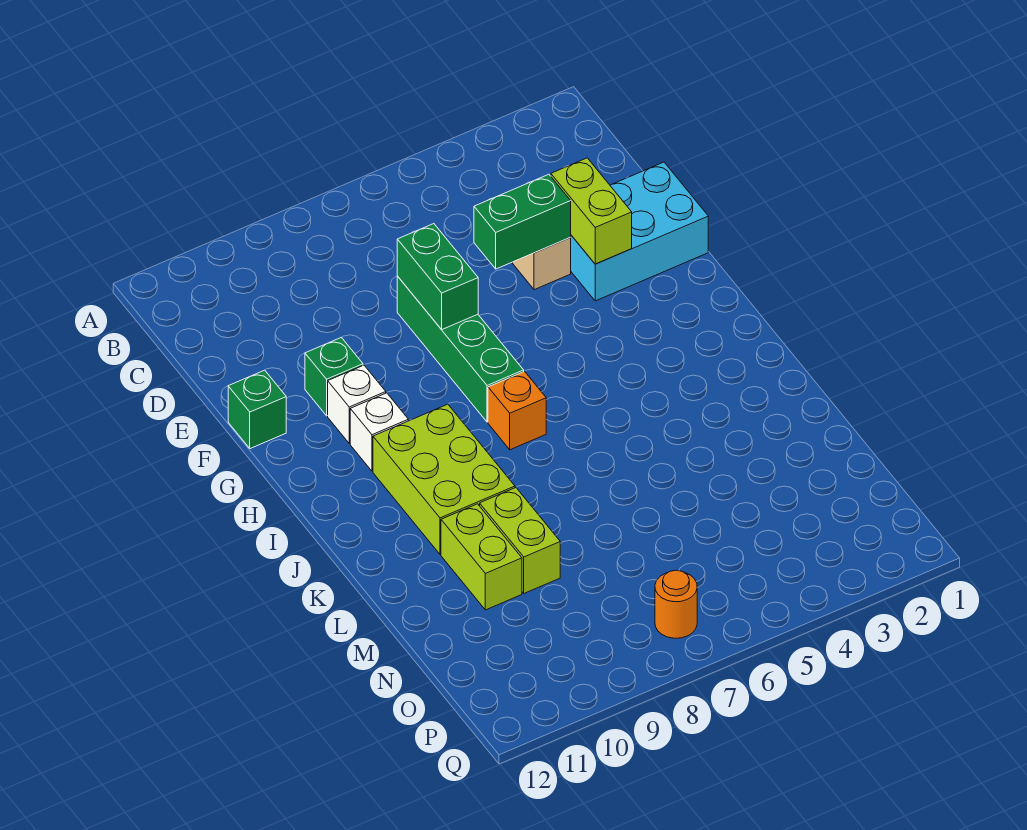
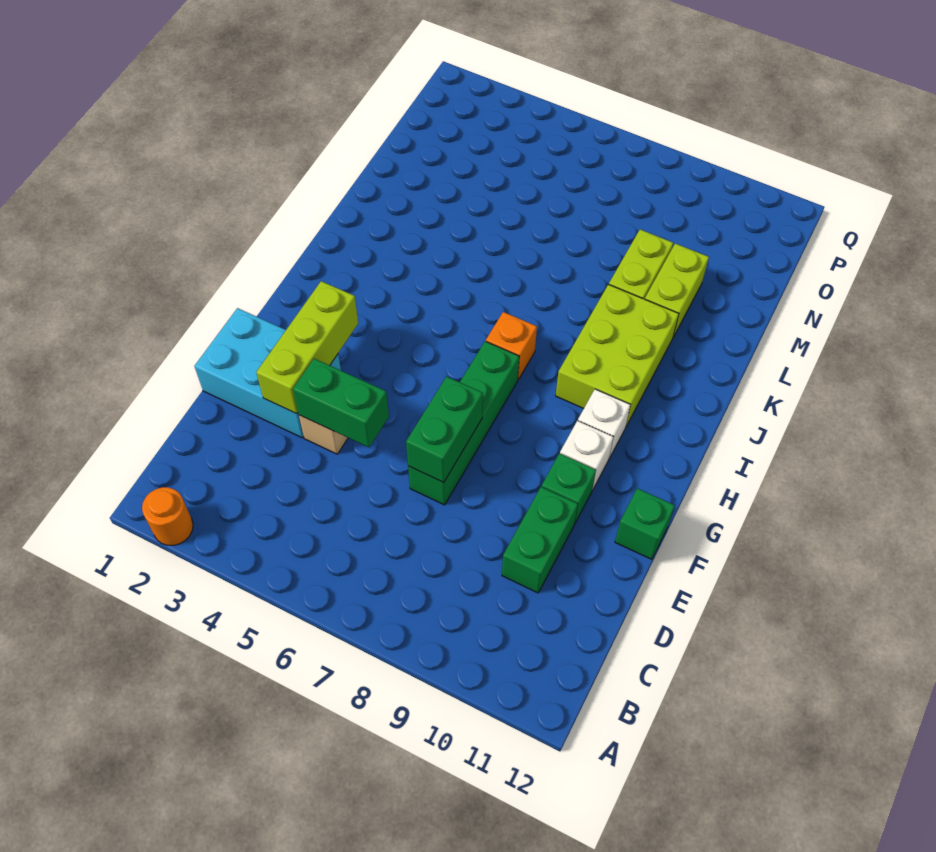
none -> green brick D10:E10 level 1
lime brick E3:F3 level 2 -> lime brick E3:G3 level 2
orange round brick P7 level 1 -> orange round brick A2 level 1

